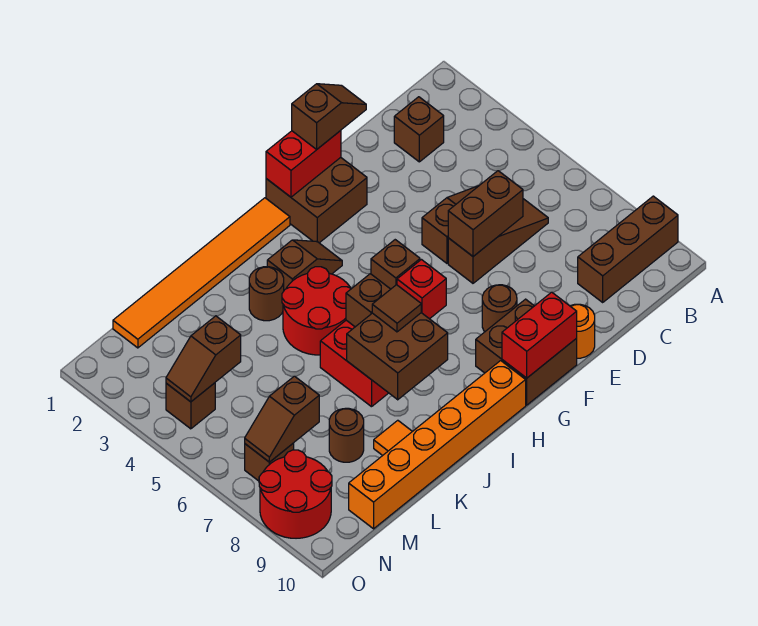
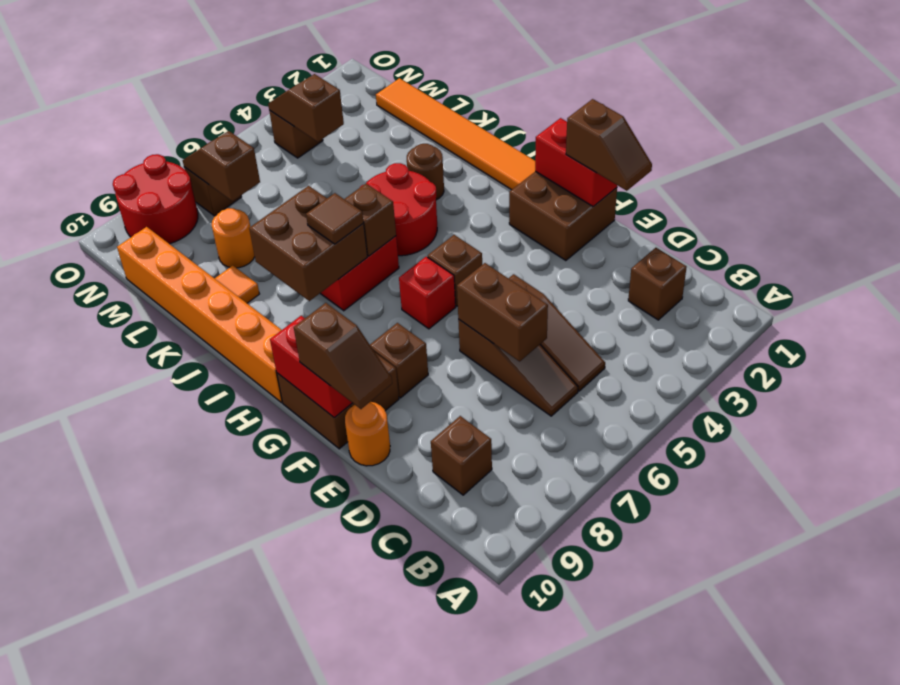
brown brick A9:C9 level 1 -> brown brick C9 level 1
brown round brick F8 level 1 -> brown brick F8 level 1
brown slope H3:I3 level 1 top I -> brown slope E10:F10 level 3 top F
brown round brick L8 level 1 -> orange round brick L8 level 1

